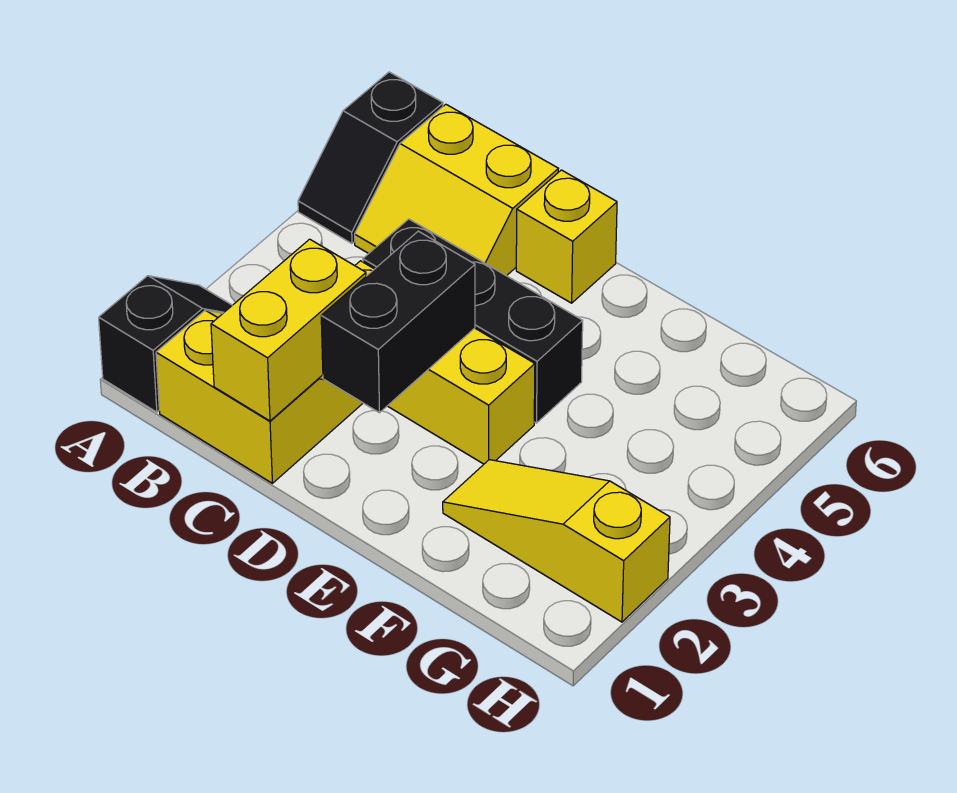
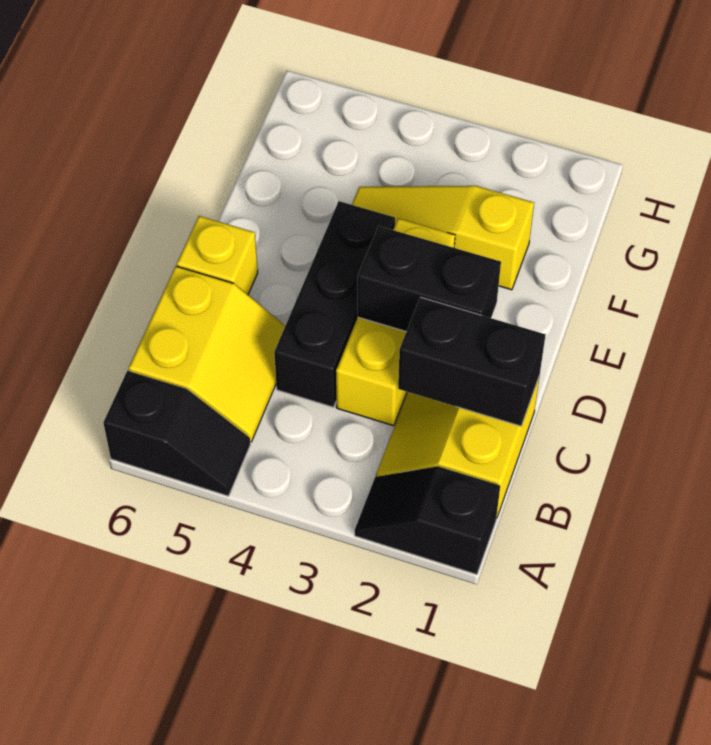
yellow brick C1:C2 level 2 -> black brick C1:C2 level 2
yellow slope F2:H2 level 1 top H -> yellow slope F2:F4 level 1 top 2

